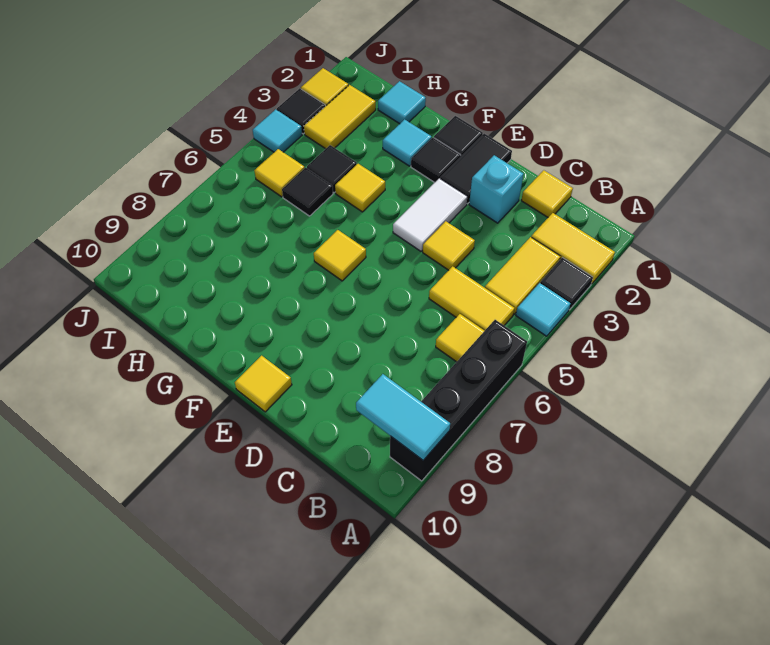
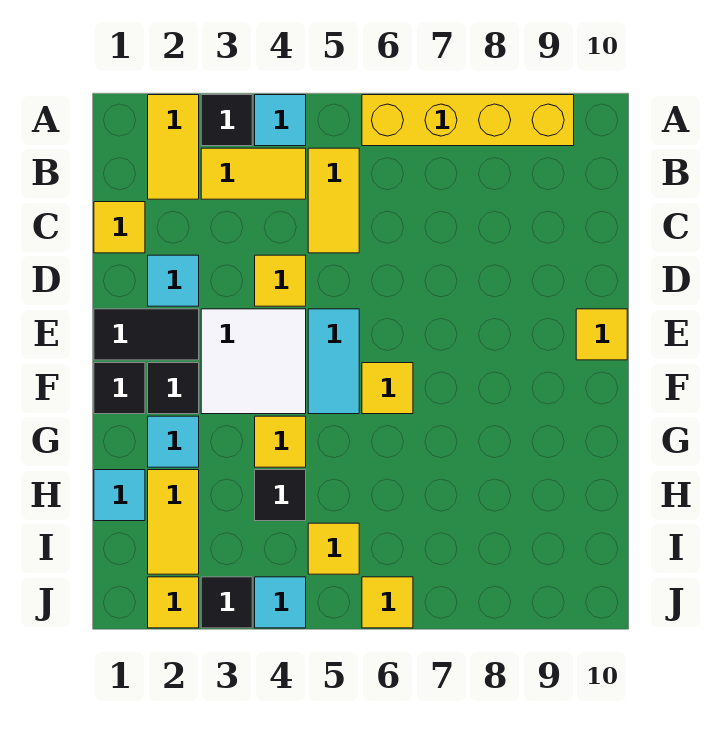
black brick A6:A9 level 1 -> yellow brick A6:A9 level 1
cyan tile A9:B9 level 2 -> cyan tile E5:F5 level 1
yellow tile B6 level 1 -> yellow tile J6 level 1
cyan brick D2 level 1 -> cyan tile D2 level 1
white tile E3:E4 level 1 -> white tile E3:F4 level 1
black tile H5 level 1 -> none
yellow tile I2:I3 level 1 -> yellow tile H2:I2 level 1

